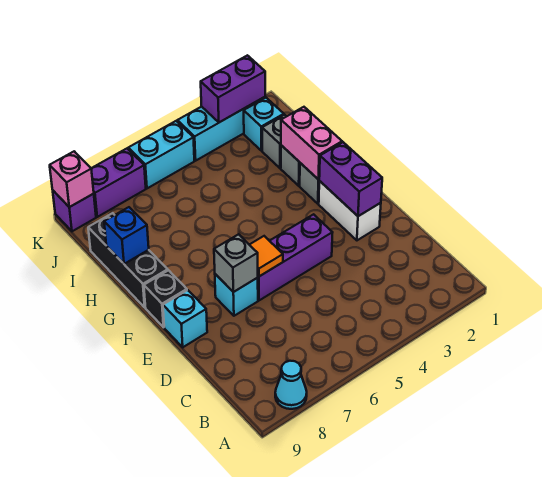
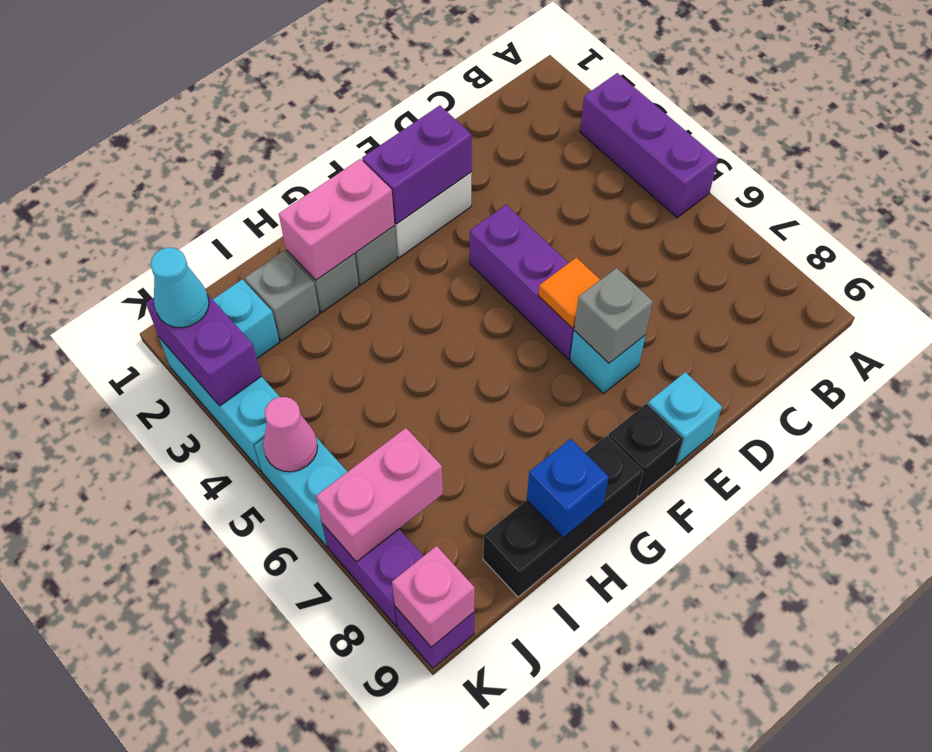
none -> purple brick A3:A5 level 1
cyan cone A8 level 1 -> cyan cone K2 level 3
none -> pink brick J7:K7 level 2
none -> pink cone K5 level 2

